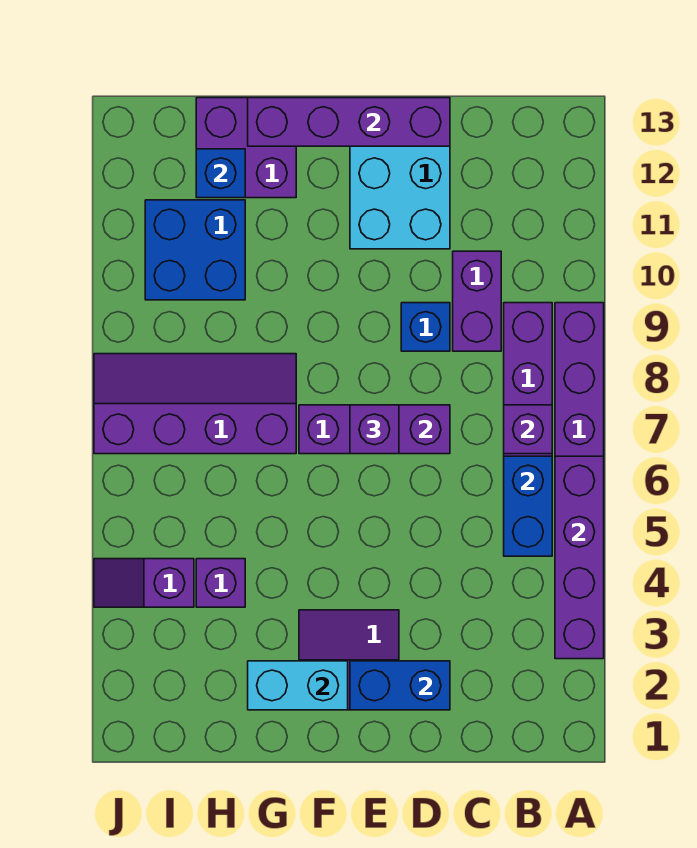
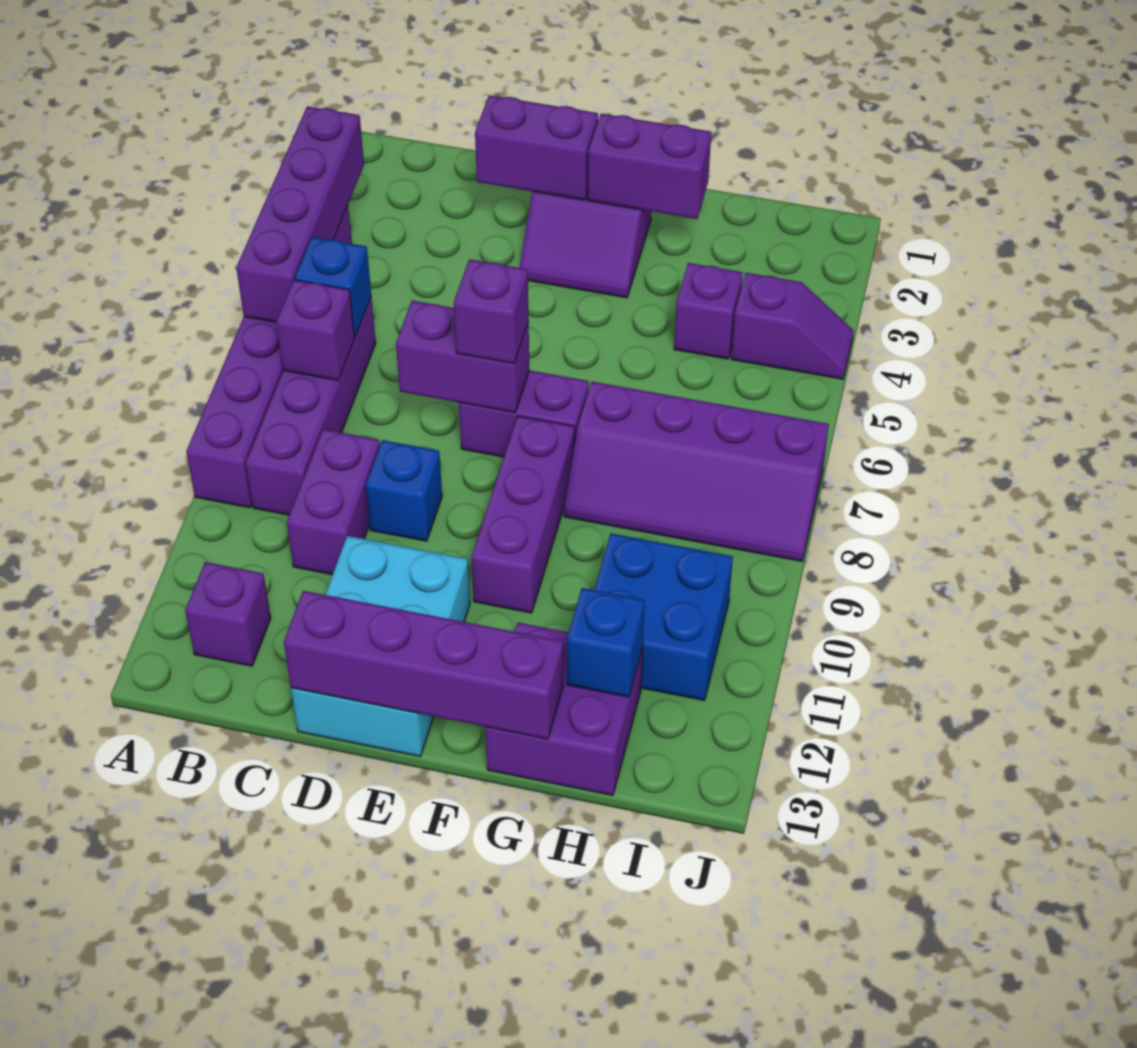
blue brick B5:B6 level 2 -> blue brick B6 level 2
none -> purple brick B12 level 1
blue brick D2:E2 level 2 -> purple brick D2:E2 level 2
cyan brick F2:G2 level 2 -> purple brick F2:G2 level 2
none -> purple brick F8:F10 level 1

